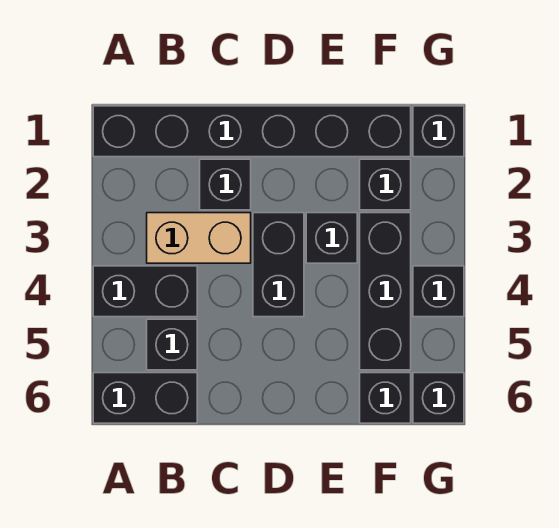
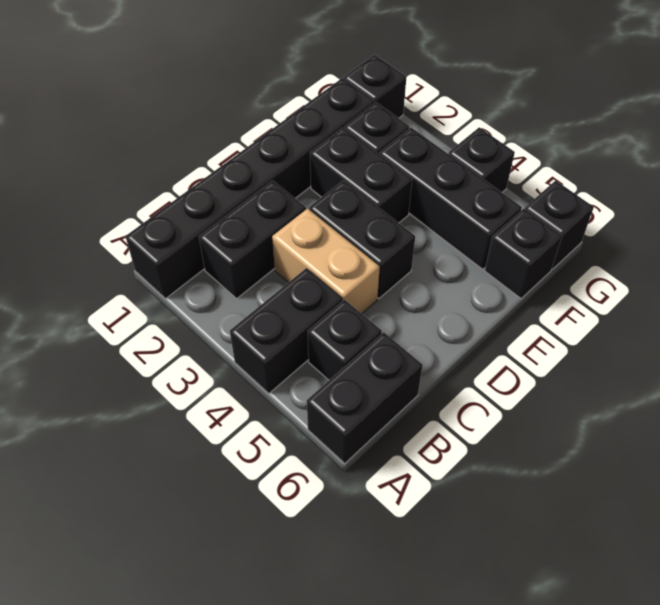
tan brick B3:C3 level 1 -> tan brick C3:C4 level 1
black brick C2 level 1 -> black brick B2:C2 level 1
black brick E3 level 1 -> black brick E2:E3 level 1

